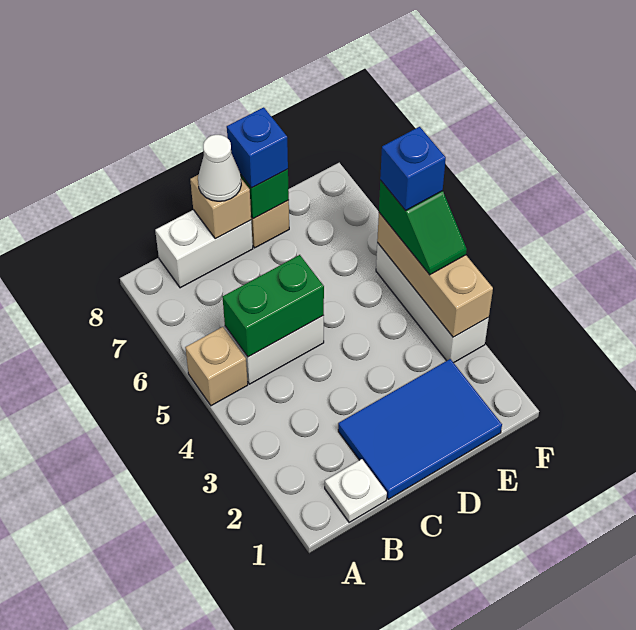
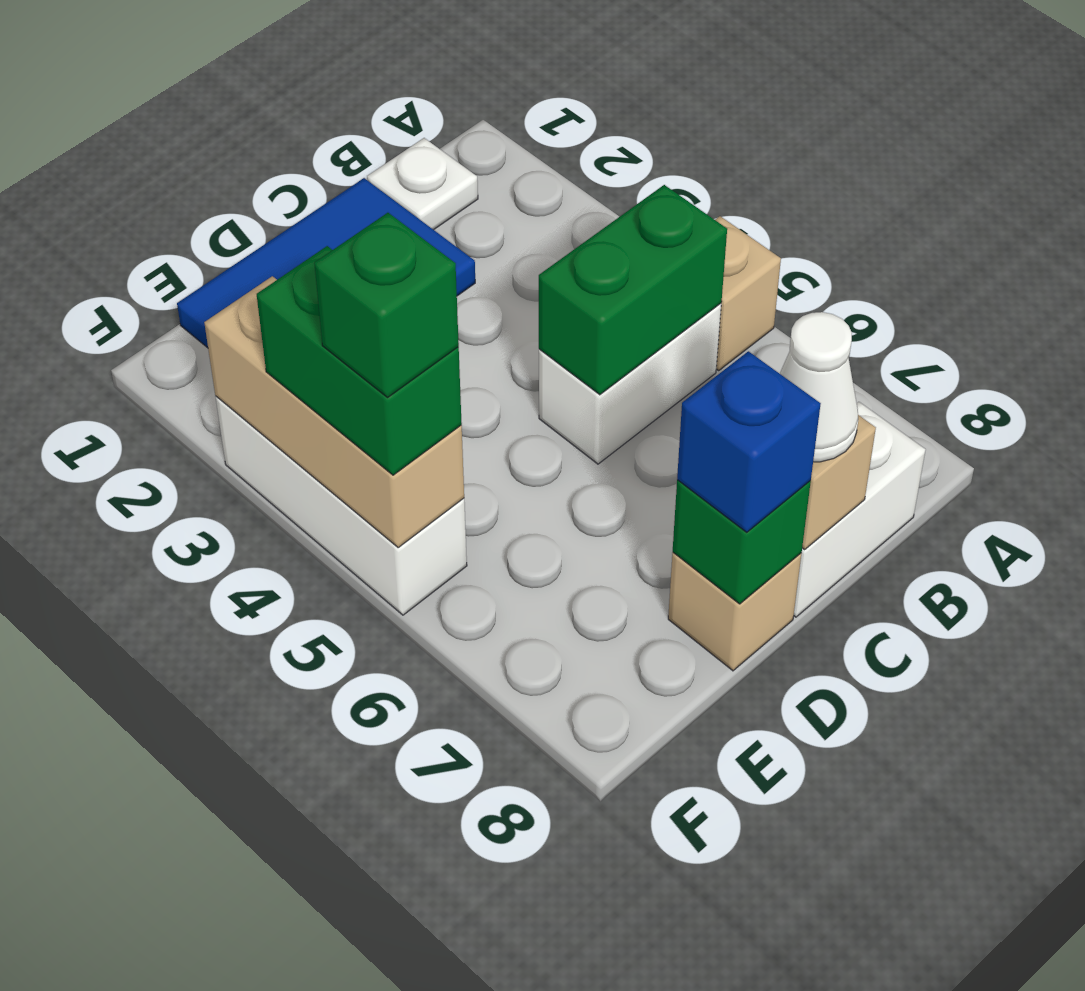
green slope F4:F5 level 3 top 5 -> green brick F4:F5 level 3
blue brick F5 level 4 -> green brick F5 level 4

